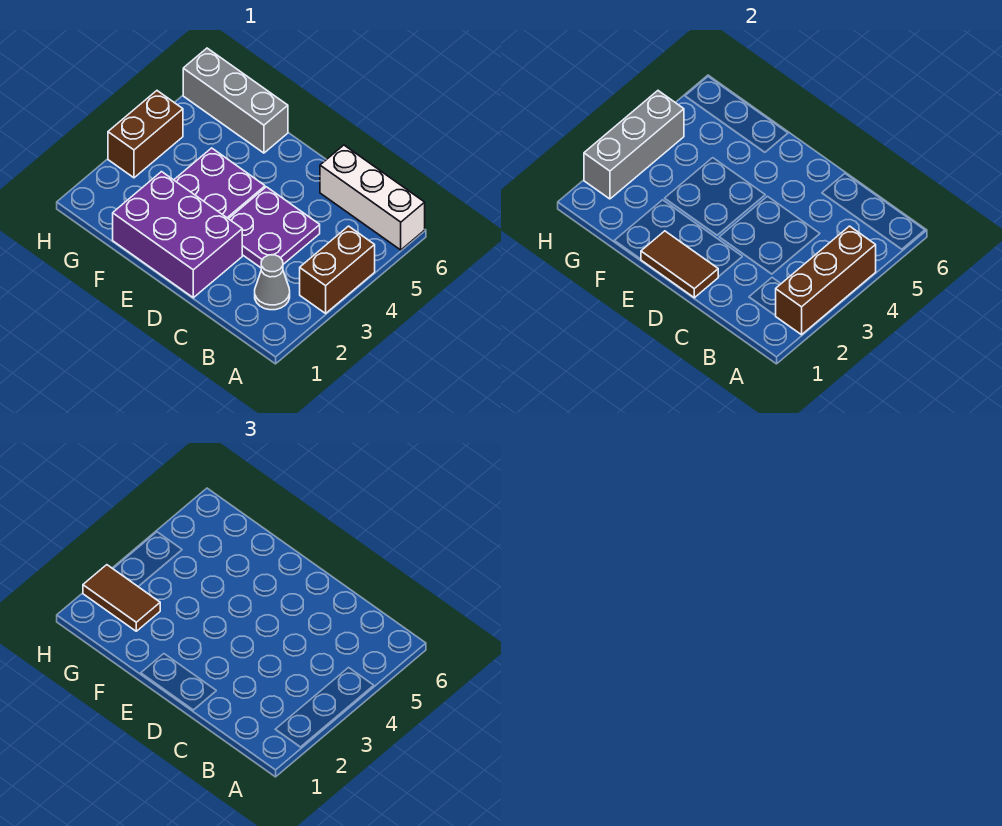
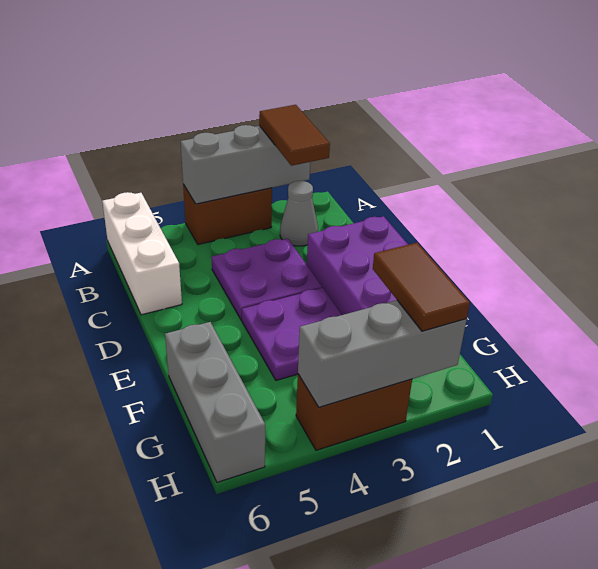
brown brick A2:A4 level 2 -> grey brick A2:A4 level 2
brown tile D1:E1 level 2 -> brown tile A2:B2 level 3

